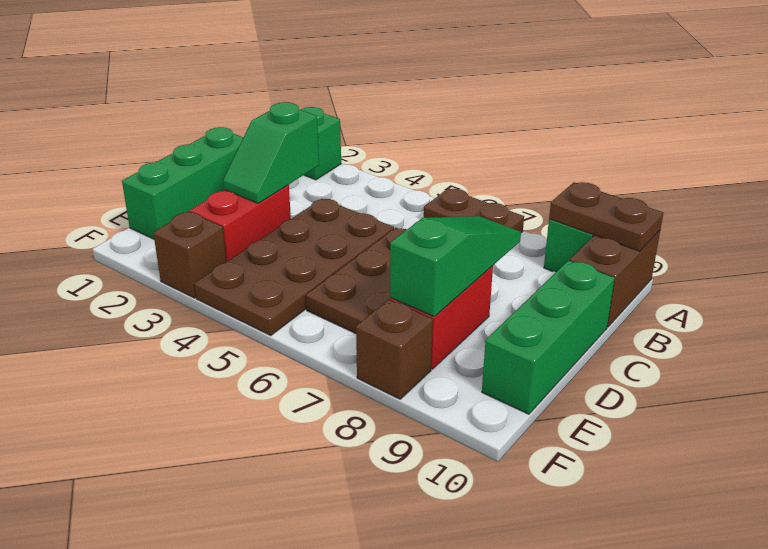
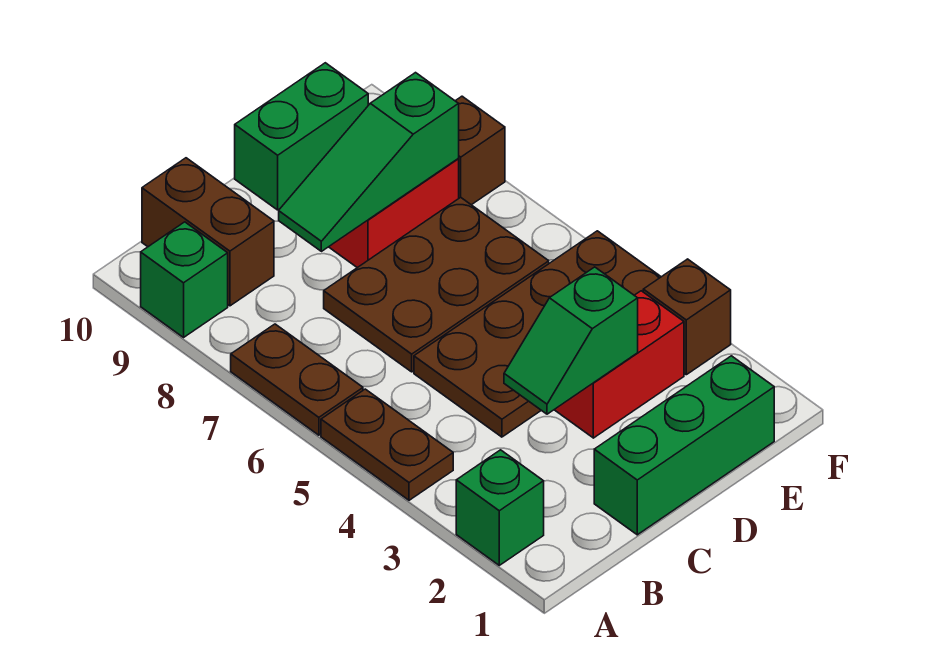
brown plate A9:A10 level 2 -> brown plate A4:A5 level 1
brown brick A10:B10 level 1 -> brown brick B9:B10 level 1
green slope C3:D3 level 2 top C -> green slope C3:D3 level 2 top D
green brick C10:E10 level 1 -> green brick D10:E10 level 1

